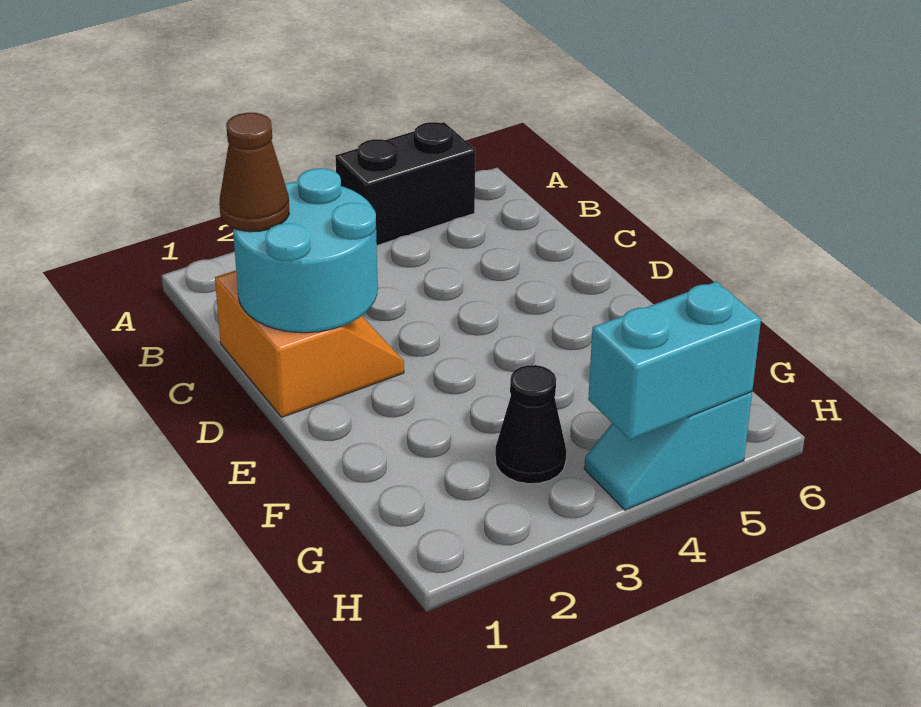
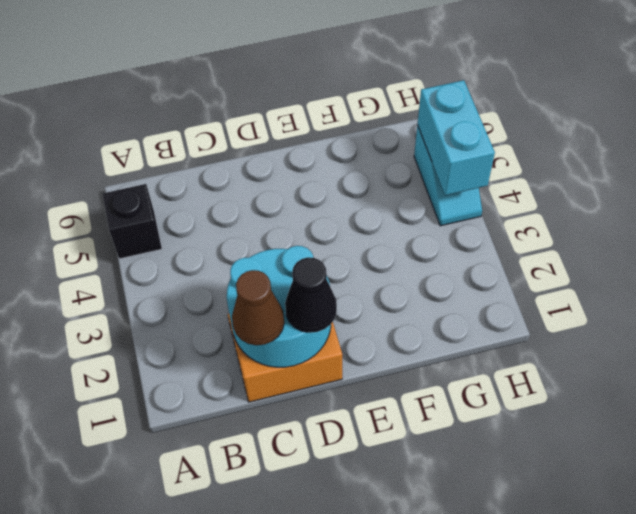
black brick A4:A5 level 1 -> black brick A5 level 1
black cone G3 level 1 -> black cone D1 level 3

